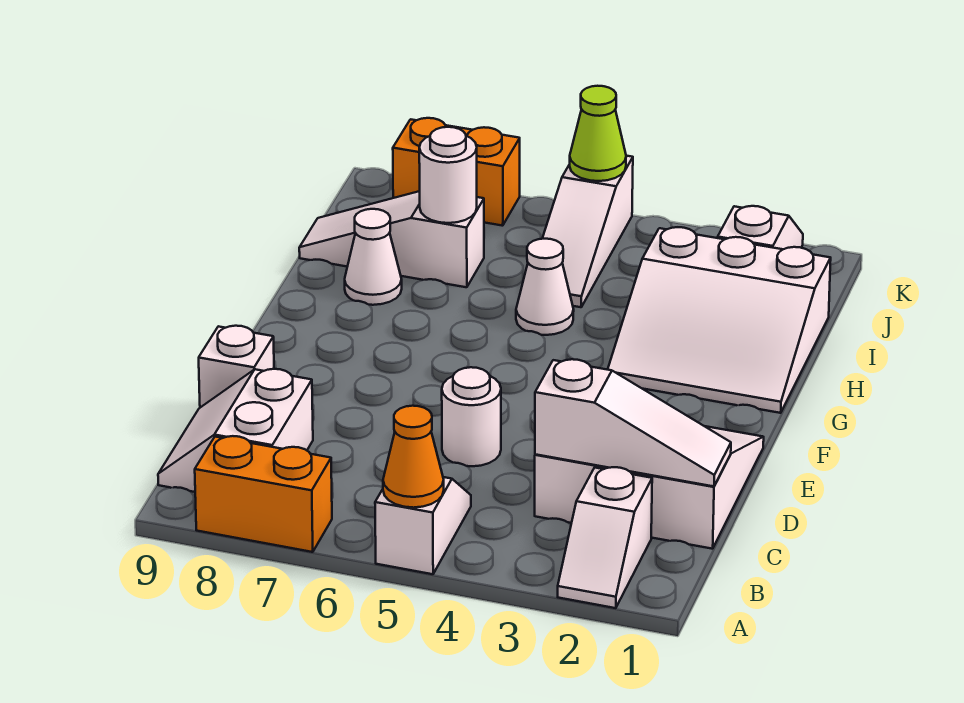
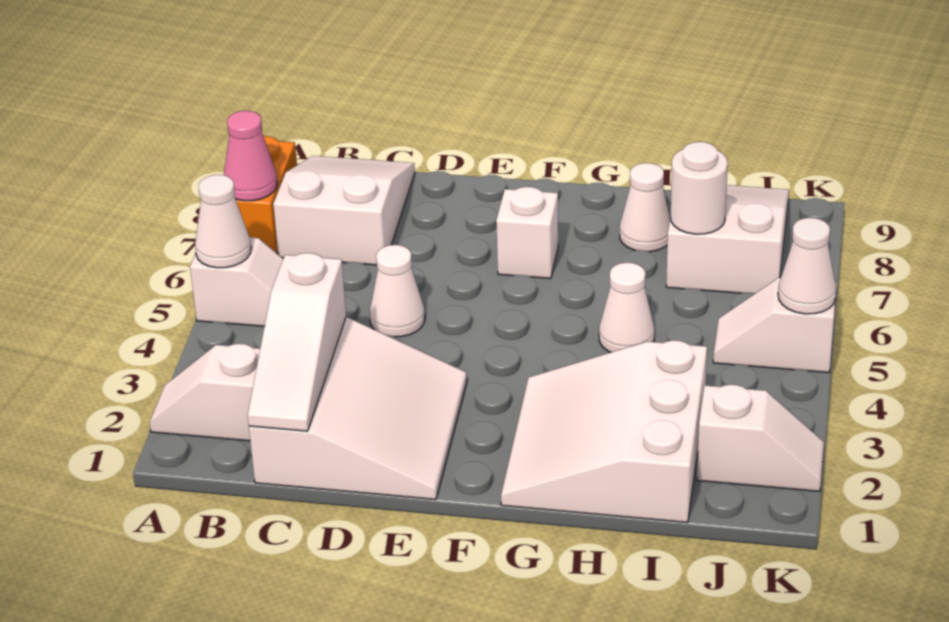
orange cone A5 level 2 -> white cone A5 level 2
none -> pink cone A7 level 2
white slope B8:C9 level 1 top 8 -> white slope B7:C9 level 1 top 7
white round brick D5 level 1 -> white cone D5 level 1
white brick D9 level 1 -> white brick F7 level 1
white slope I5:K5 level 1 top K -> white slope J5:K5 level 1 top K
white slope I7:I9 level 1 top 7 -> white slope I7:J9 level 1 top 7
lime cone K5 level 2 -> white cone K5 level 2
orange brick K7:K8 level 1 -> none

